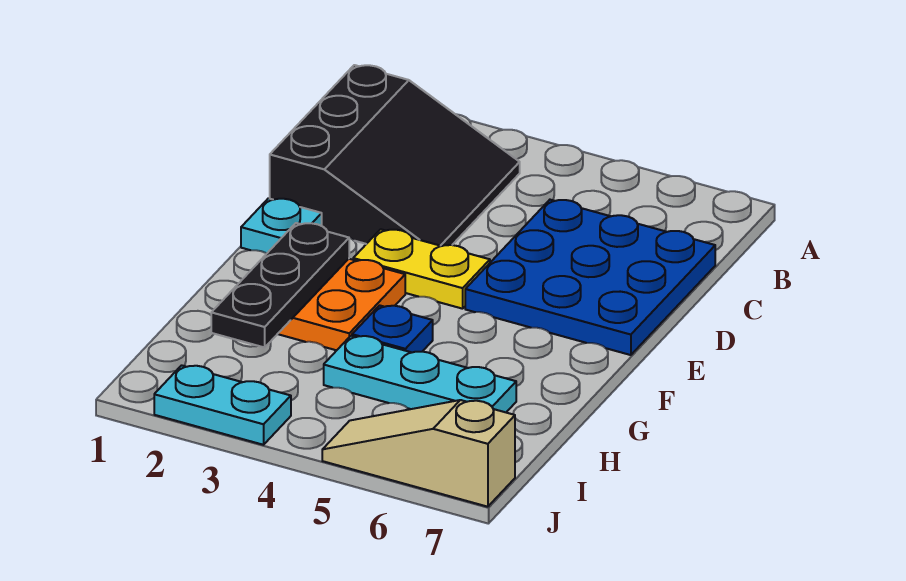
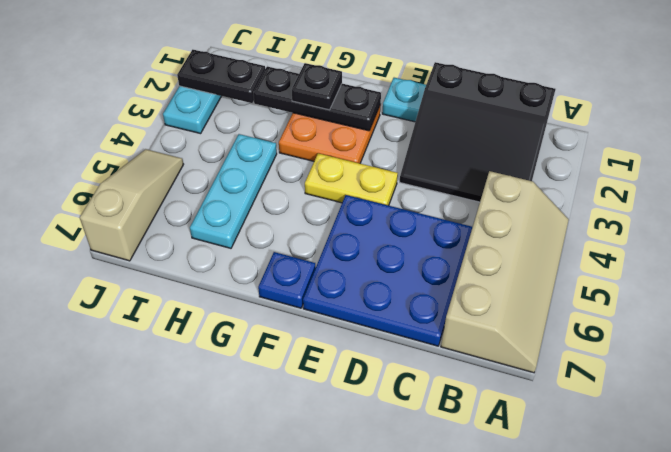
none -> tan slope A4:B7 level 1 top B
yellow plate E3:E4 level 1 -> yellow plate E4:F4 level 1
none -> black plate G2 level 3
blue plate G4 level 1 -> blue plate F7 level 1
none -> black plate I2:J2 level 2

